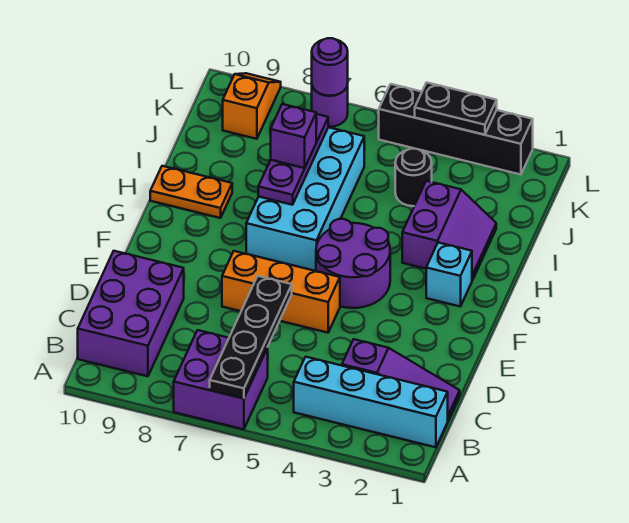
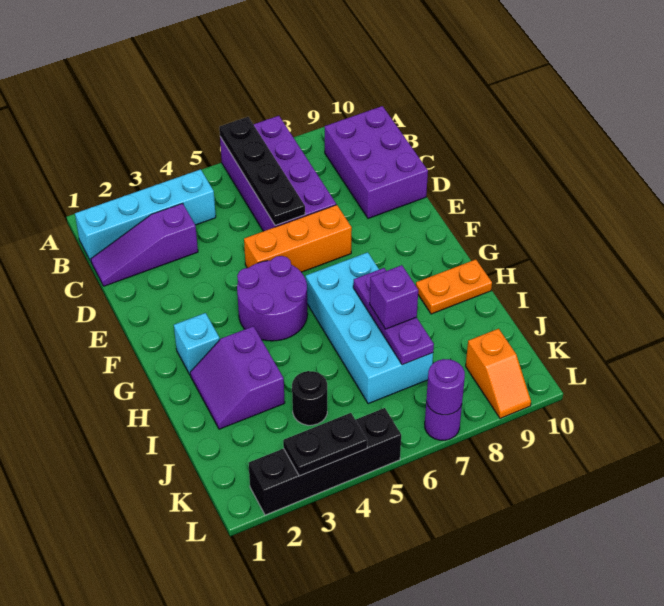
purple brick A6:B7 level 1 -> purple brick A6:D7 level 1

